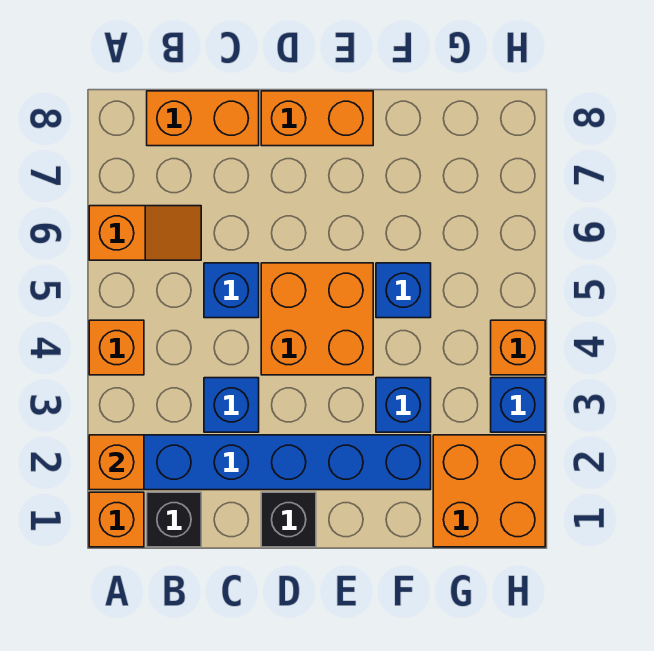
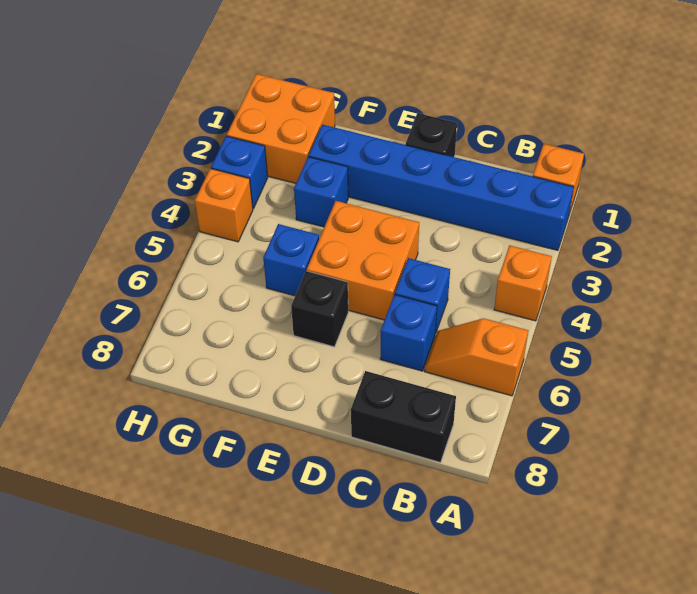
orange brick A2 level 2 -> none
black brick B1 level 1 -> black brick E6 level 1
orange brick B8:C8 level 1 -> black brick B8:C8 level 1
blue brick C3 level 1 -> blue brick C6 level 1
orange brick D8:E8 level 1 -> none

